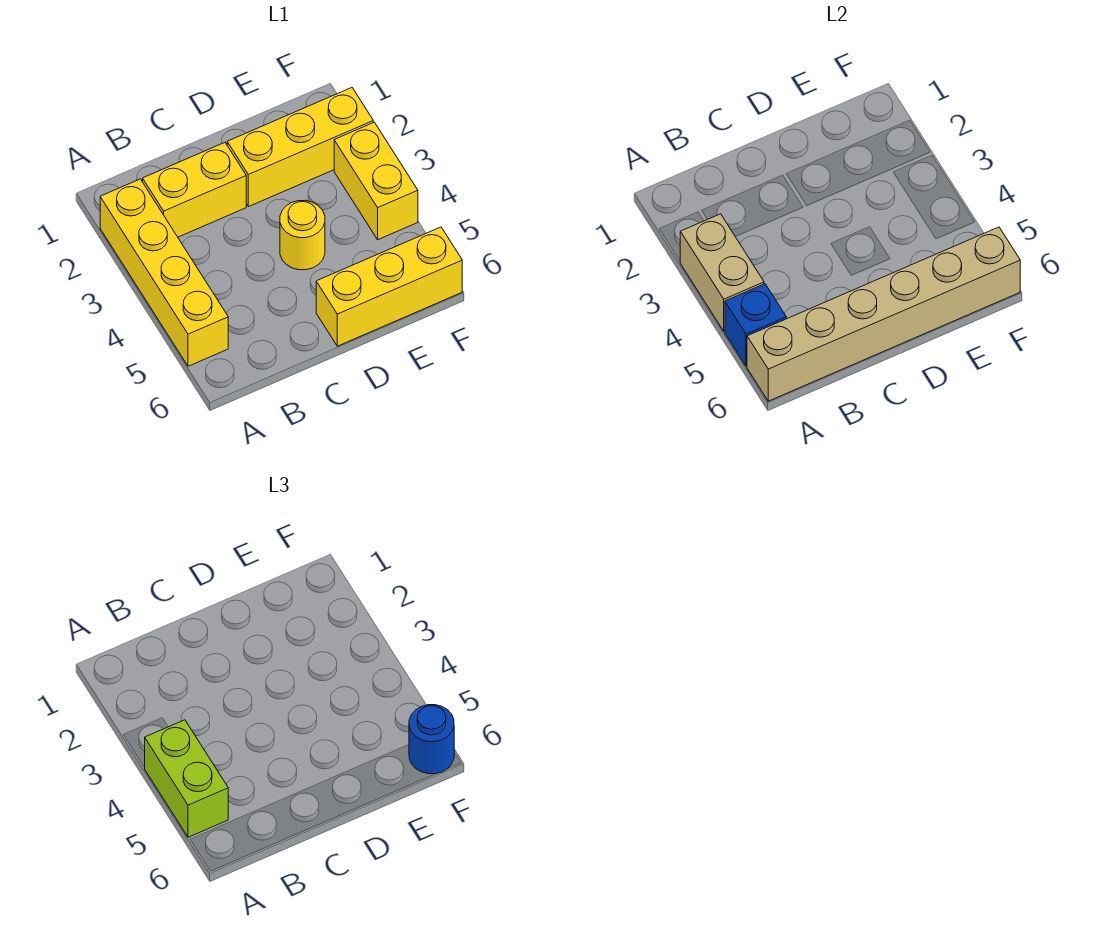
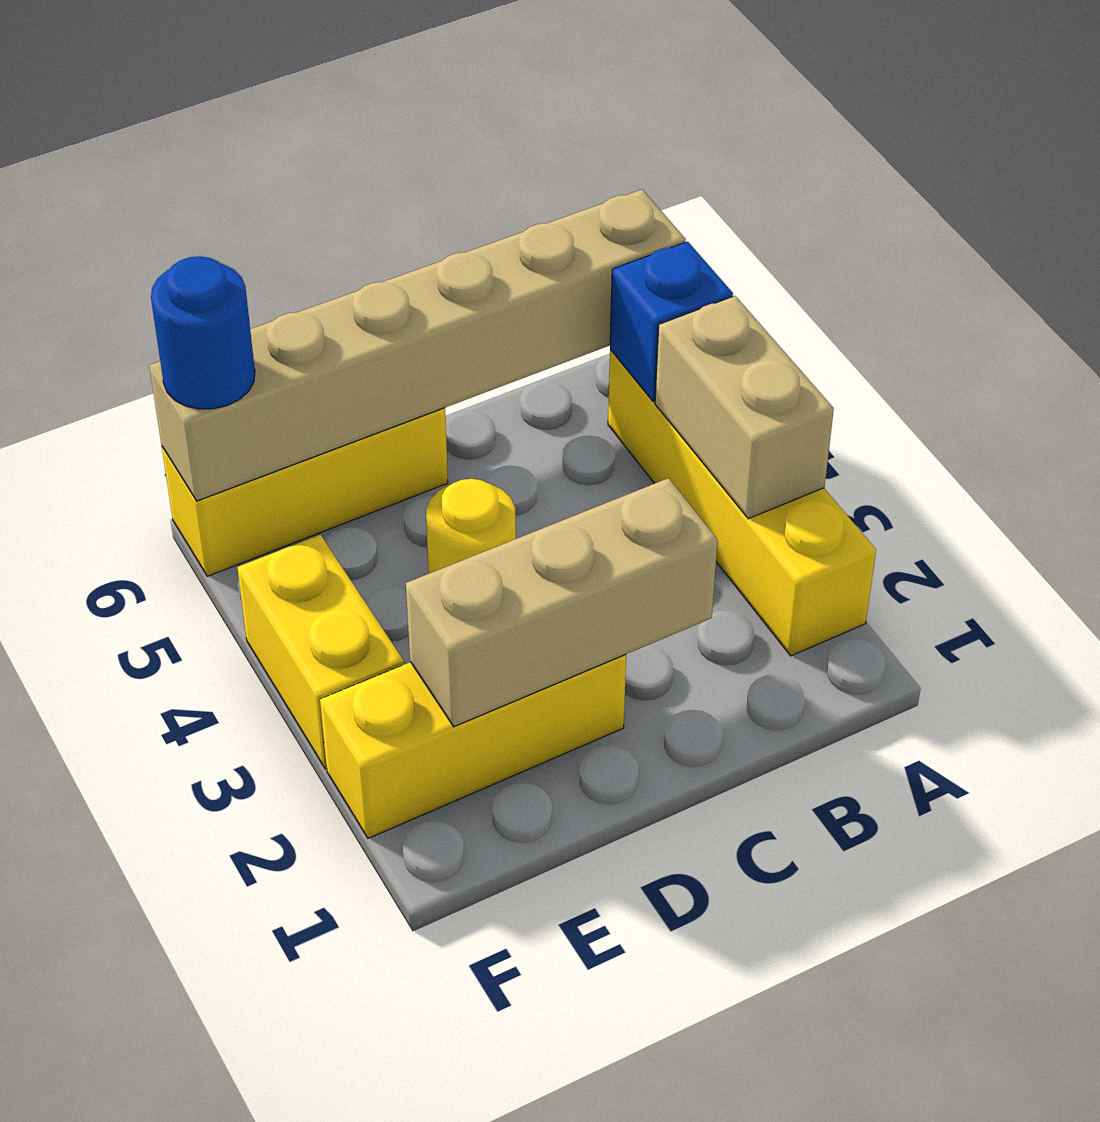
lime brick A4:A5 level 3 -> none
yellow brick B2:C2 level 1 -> none
none -> tan brick C2:E2 level 2

